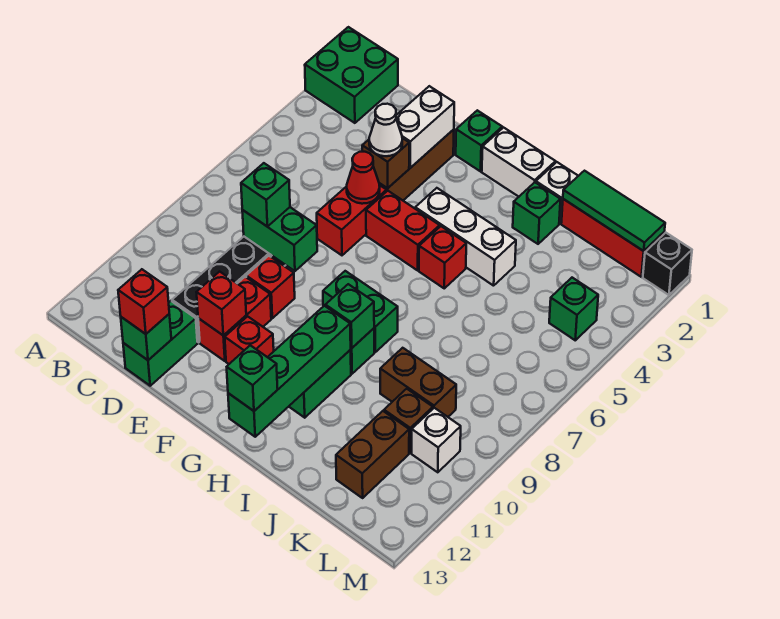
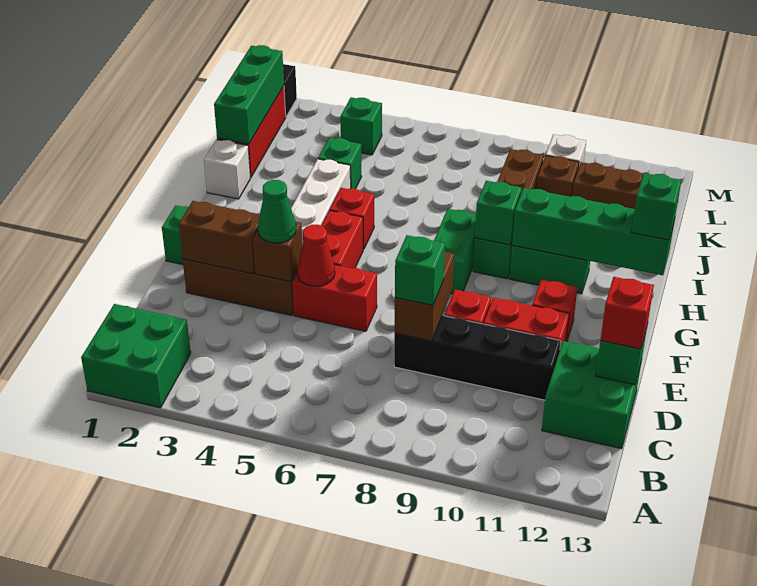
green brick D8:E8 level 2 -> brown brick D8:E8 level 2
green brick D12:D13 level 1 -> green brick C12:D13 level 1
white brick E2:E3 level 2 -> brown brick E2:E3 level 2
white cone E4 level 3 -> green cone E4 level 3
red brick E11 level 2 -> none
white brick G1:H1 level 1 -> none
green brick I2 level 1 -> green brick J4 level 1
green tile J1:L1 level 2 -> green brick J1:L1 level 2

